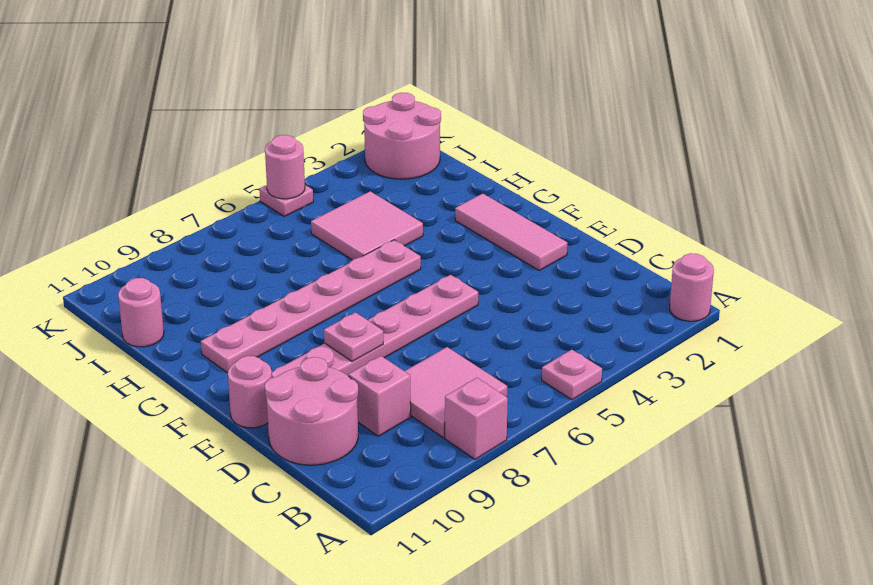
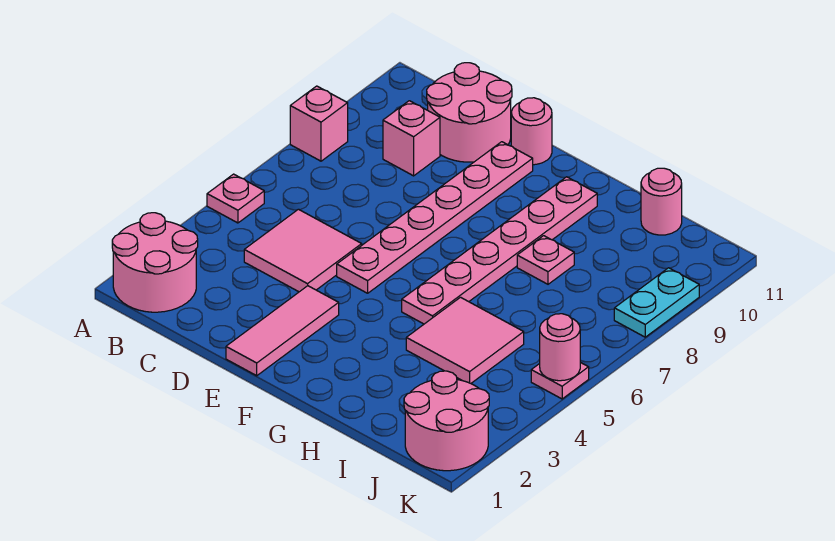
pink round brick A1 level 1 -> pink round brick A1:B2 level 1
pink tile B7:C8 level 1 -> pink tile C4:D5 level 1
pink tile E2:G2 level 1 -> pink tile E1:E3 level 1
pink plate E8 level 2 -> pink plate H8 level 1
none -> cyan plate K8:K9 level 1

